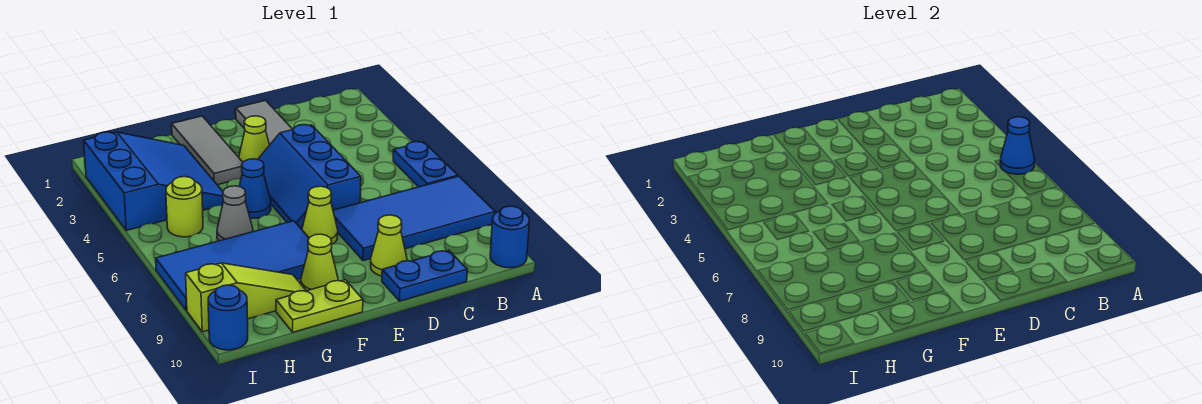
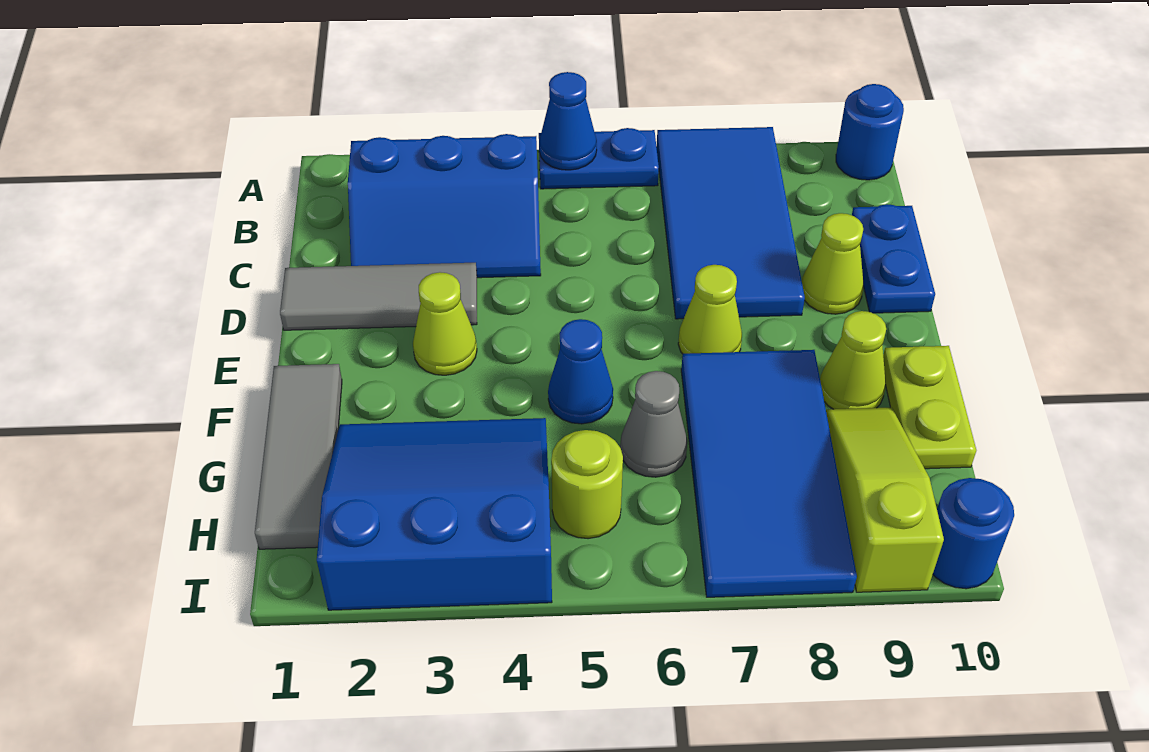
blue slope D4:E6 level 1 top D -> blue slope B2:C4 level 1 top B
grey tile F1:F3 level 1 -> grey tile F1:H1 level 1

